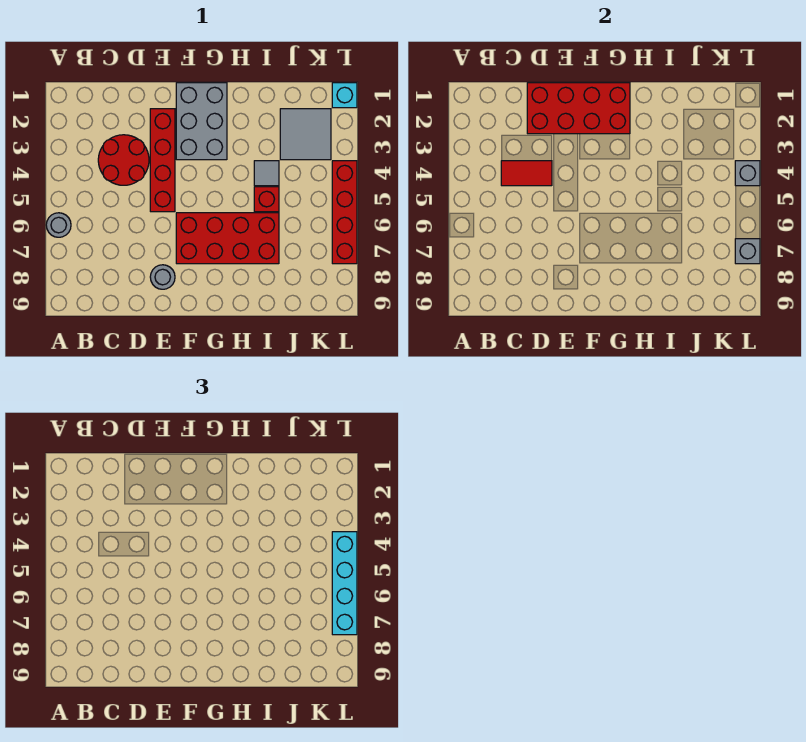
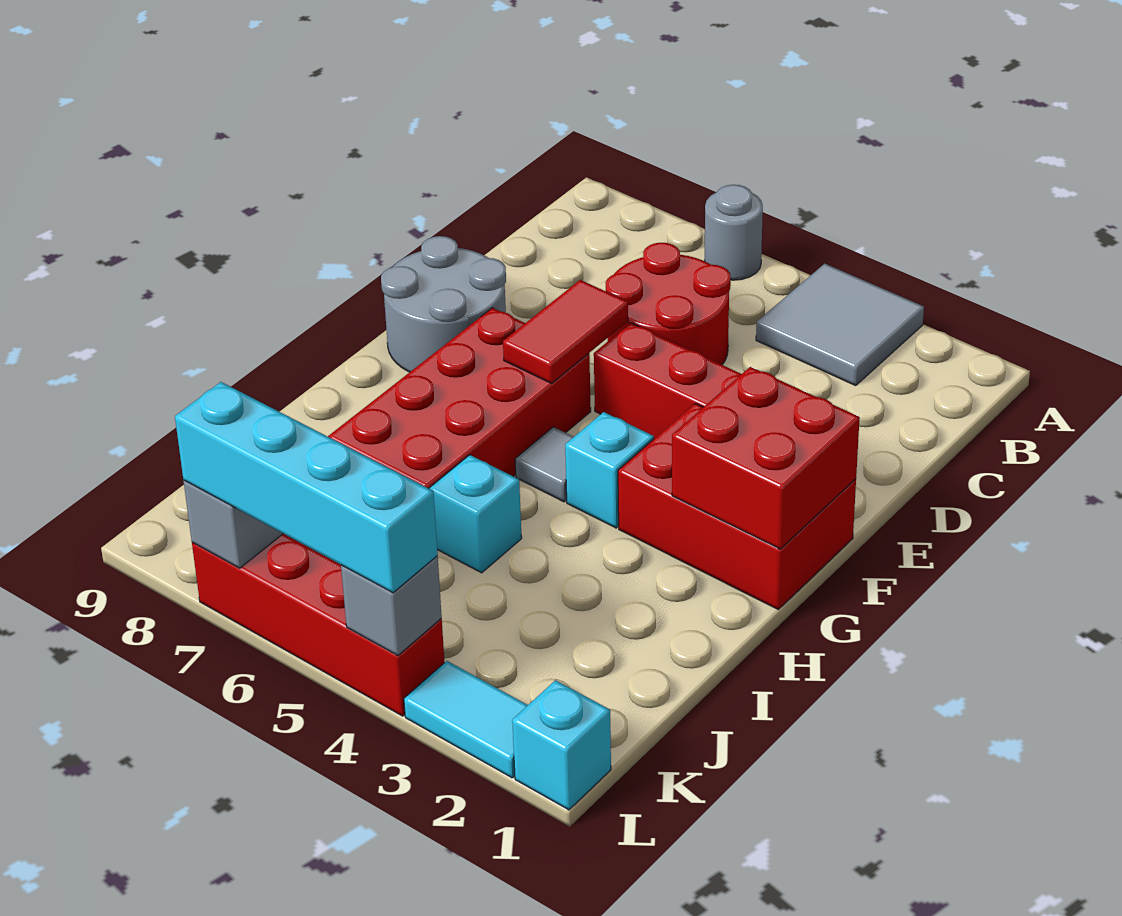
red round brick C3:D4 level 1 -> red round brick C5:D6 level 1
red tile C4:D4 level 2 -> red tile E6:F6 level 2
red brick D1:G2 level 2 -> red brick F1:G2 level 2
grey round brick E8 level 1 -> grey round brick E8:F9 level 1
grey brick F1:G3 level 1 -> red brick F1:G3 level 1
none -> cyan brick G4 level 1
grey tile I4 level 1 -> grey tile G5 level 1
red brick I5 level 1 -> cyan brick I5 level 1
grey tile J2:K3 level 1 -> grey tile A3:B4 level 1
none -> cyan tile L2:L3 level 1

